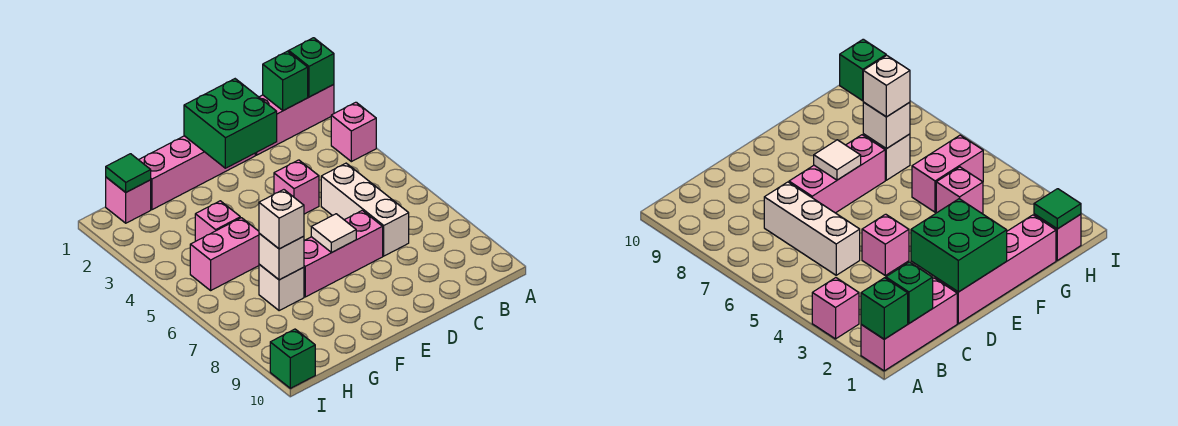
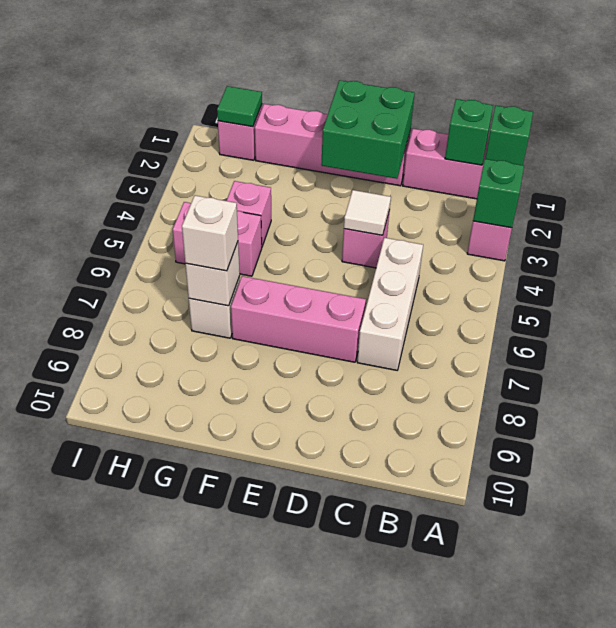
white tile E7 level 2 -> white tile D4 level 2
green brick I10 level 1 -> green brick A3 level 2

